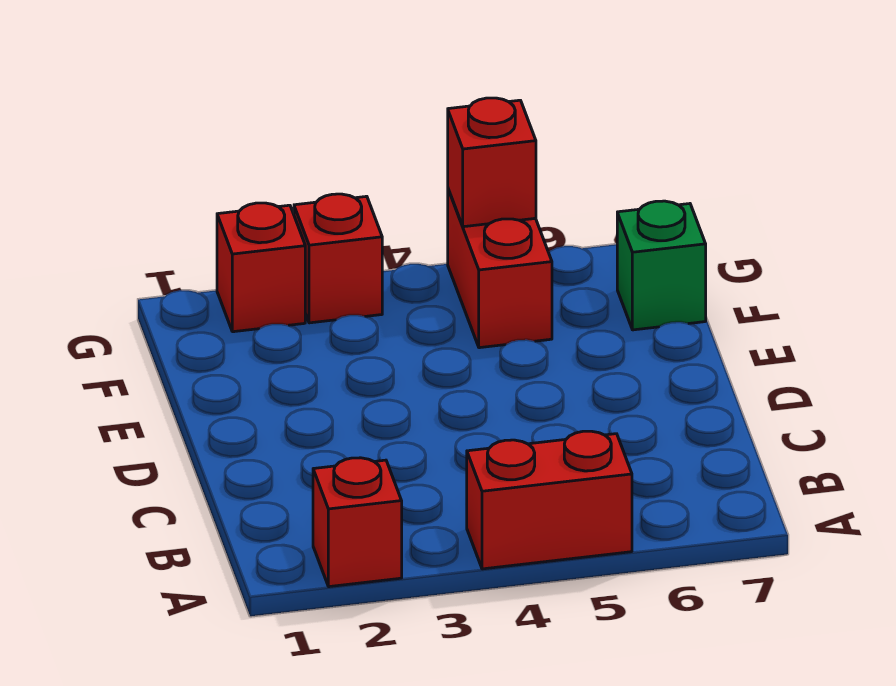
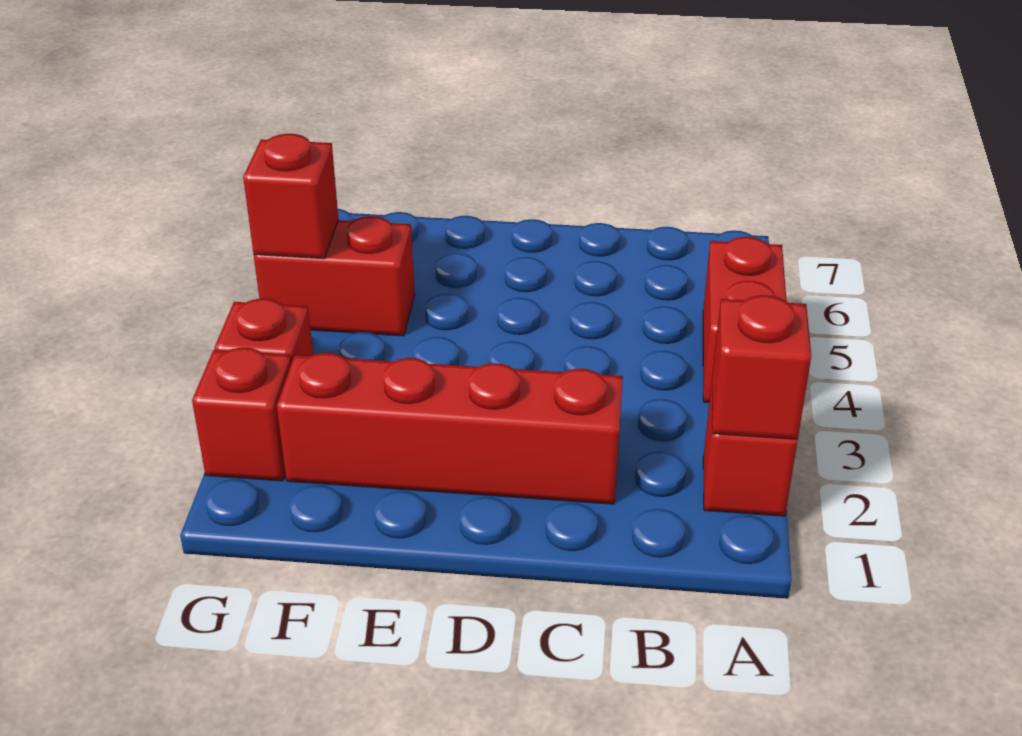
none -> red brick A2 level 2
none -> red brick C2:F2 level 1
green brick F7 level 1 -> none

